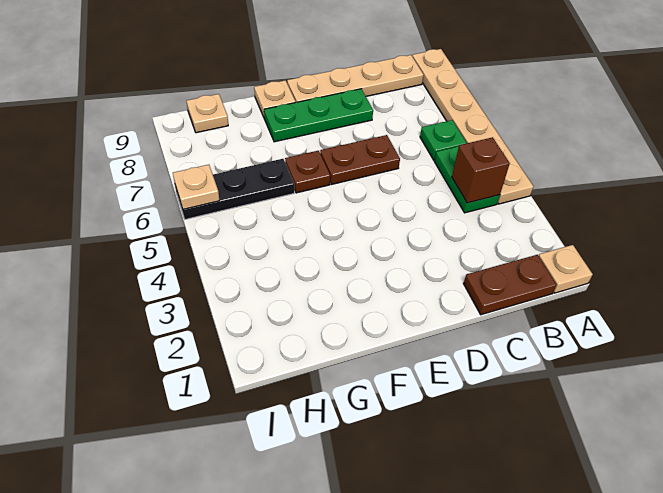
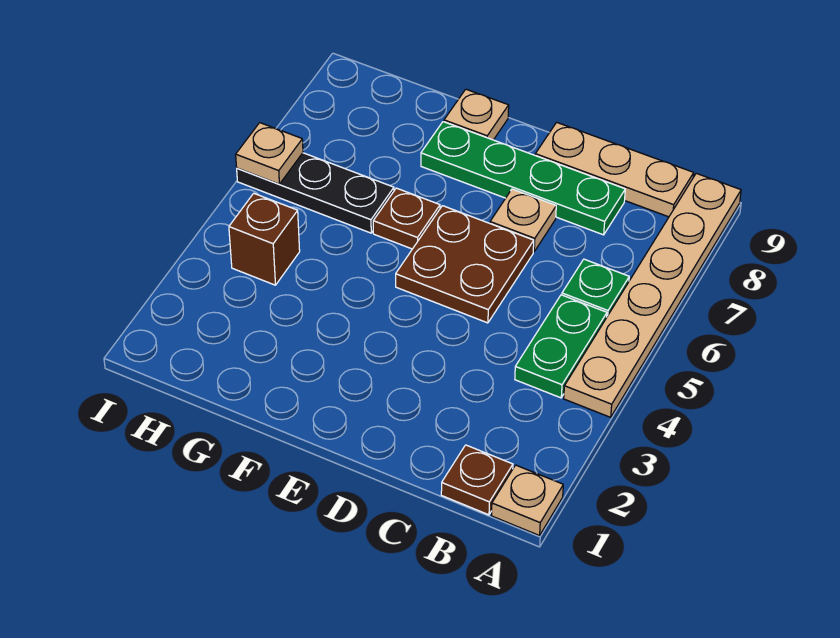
brown plate B1:C1 level 1 -> brown plate B1 level 1
brown brick B4 level 2 -> brown brick H4 level 1
tan plate B9:E9 level 1 -> tan plate B9:D9 level 1
brown plate D6:E6 level 1 -> brown plate D5:E6 level 1
green plate D8:F8 level 1 -> green plate C8:F8 level 1
tan plate H9 level 1 -> tan plate D7 level 1

